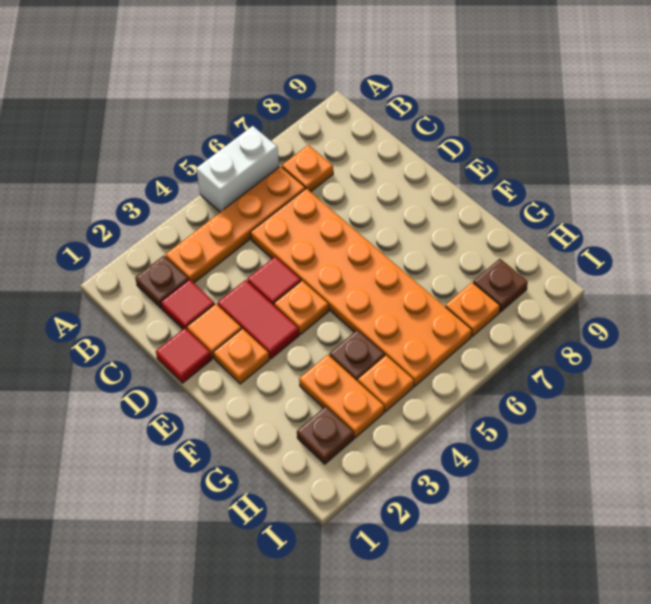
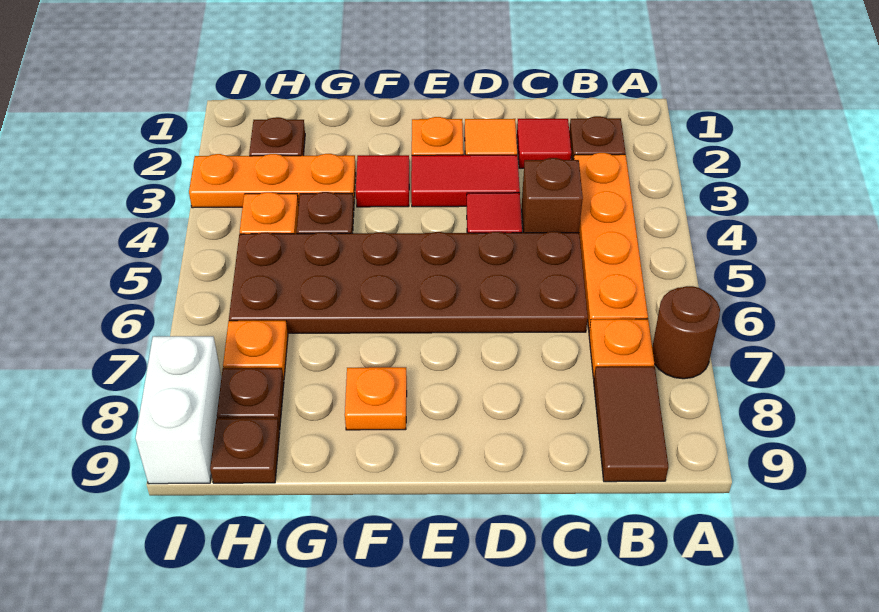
white brick A5:A6 level 1 -> white brick I8:I9 level 1
none -> brown round brick A7 level 1
none -> brown tile B8:B9 level 1
none -> brown brick C4 level 1
orange plate C5:H6 level 1 -> brown plate C5:H6 level 1
red tile D1 level 1 -> red tile F3 level 1
orange plate E4 level 1 -> orange plate F8 level 1
orange plate G3:H3 level 1 -> orange plate G3:I3 level 1
none -> brown plate H9 level 1

